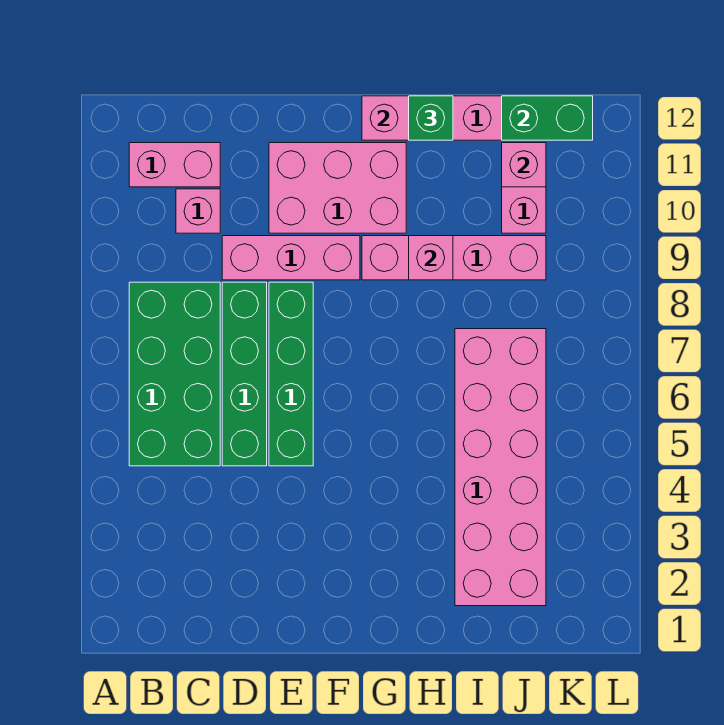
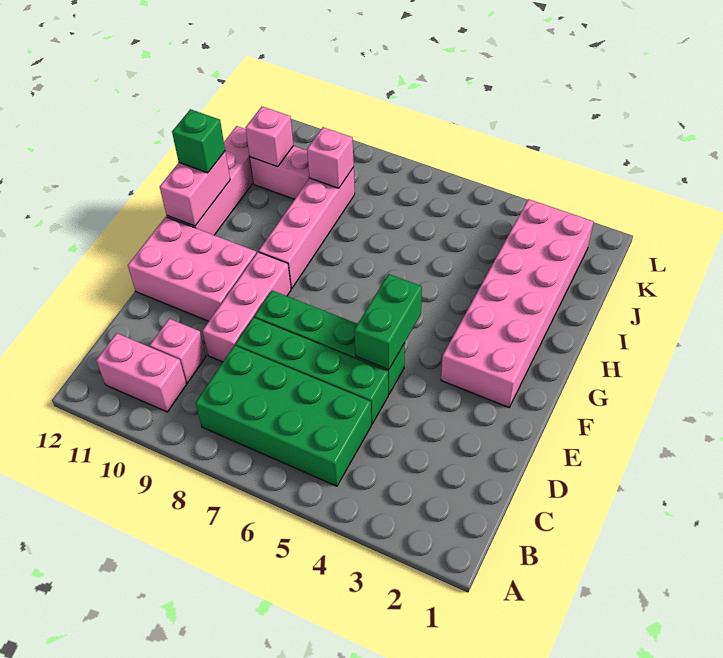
pink brick B11:C11 level 1 -> pink brick B10:B11 level 1
pink brick E10:G11 level 1 -> pink brick E10:F12 level 1
pink brick H9 level 2 -> pink brick J9 level 2
pink brick I2:J7 level 1 -> pink brick F2:K3 level 1
green brick J12:K12 level 2 -> green brick E5:F5 level 2

